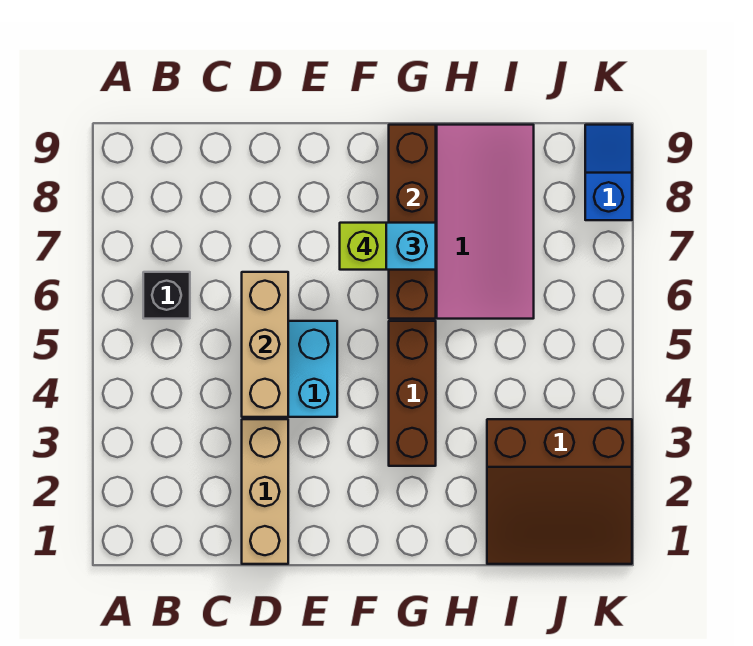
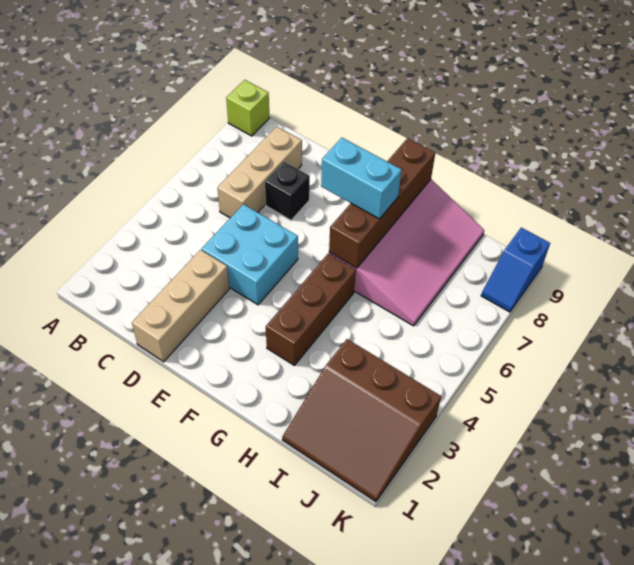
black brick B6 level 1 -> black brick D7 level 1
tan brick D4:D6 level 2 -> tan brick C6:C8 level 1
lime brick F7 level 4 -> lime brick A9 level 1
blue slope K8:K9 level 1 top 8 -> blue slope K8:K9 level 1 top 9

